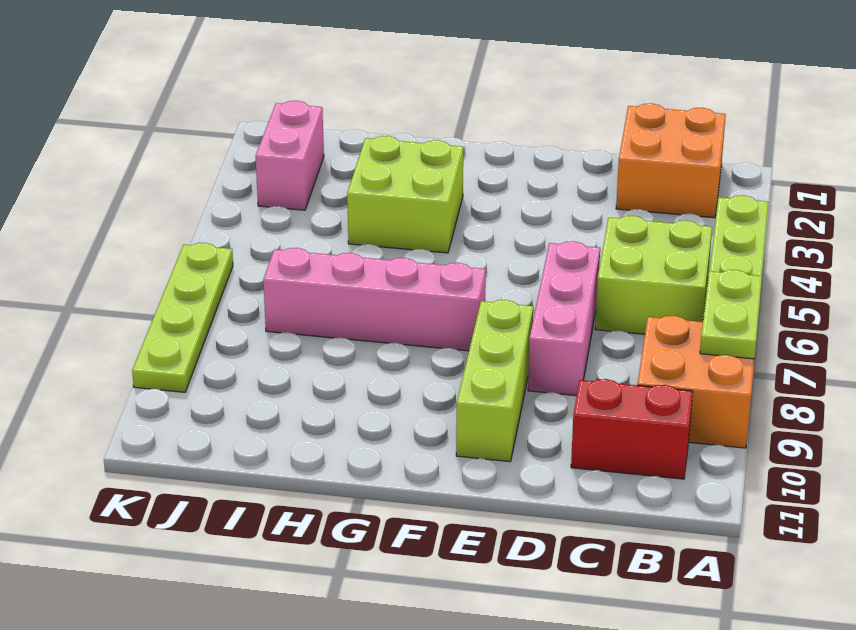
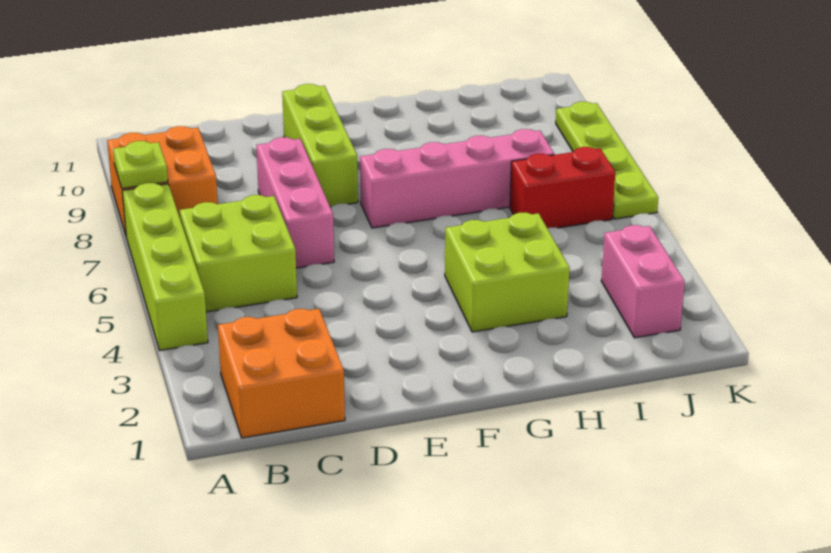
lime plate A7:A8 level 2 -> lime plate A8 level 2
red brick B10:C10 level 1 -> red brick I6:J6 level 1

